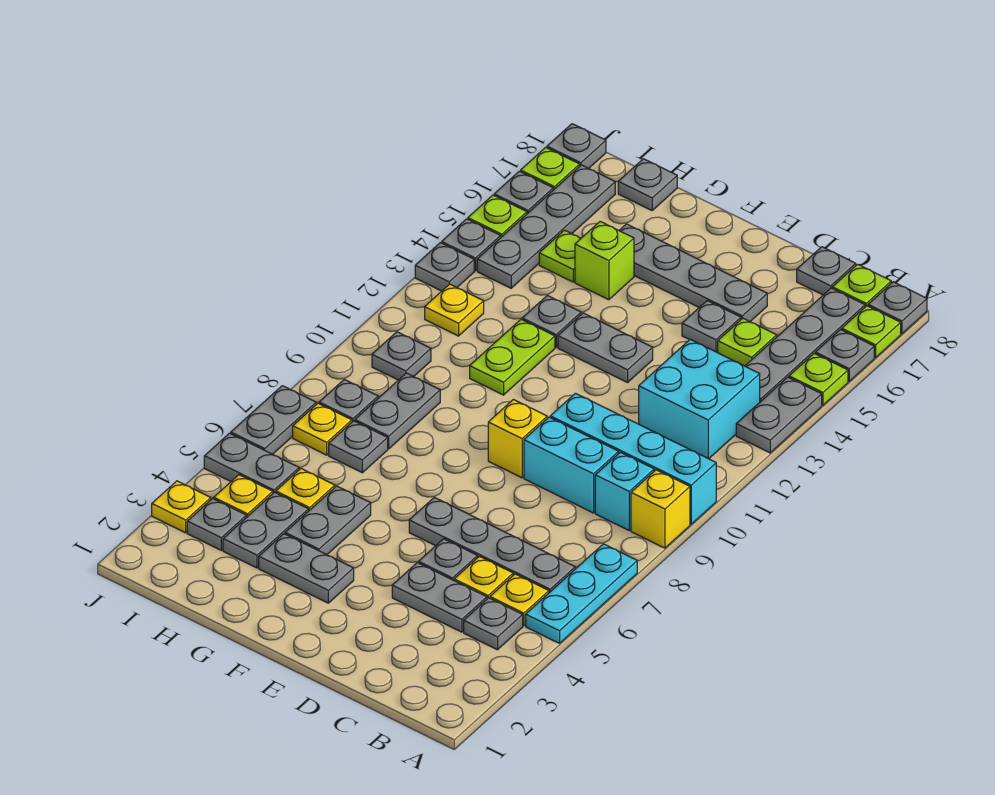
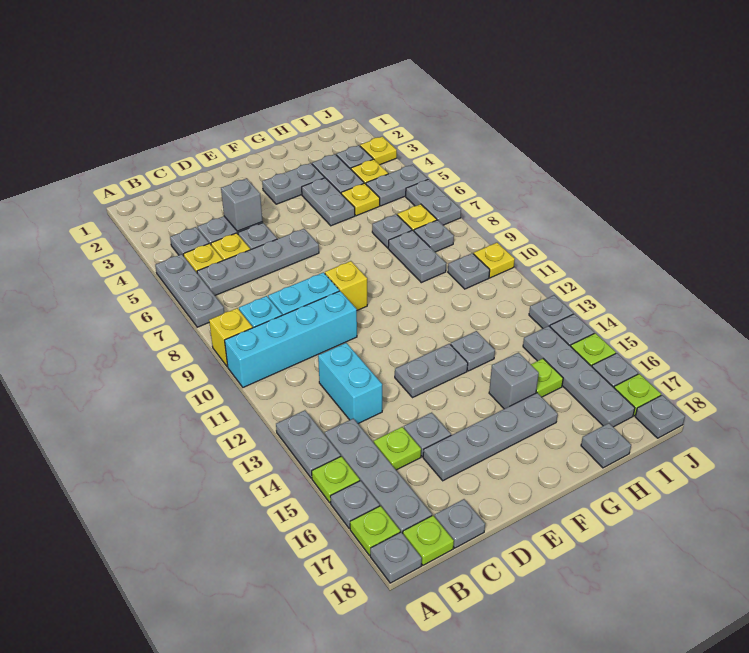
cyan plate A5:A7 level 1 -> grey plate A5:A7 level 1
cyan brick B12:C13 level 1 -> cyan brick C12:C13 level 1
none -> grey brick D4 level 2
lime plate G11:G12 level 1 -> none
lime brick G15 level 1 -> grey brick G15 level 1
yellow plate I12 level 1 -> yellow plate J10 level 1

